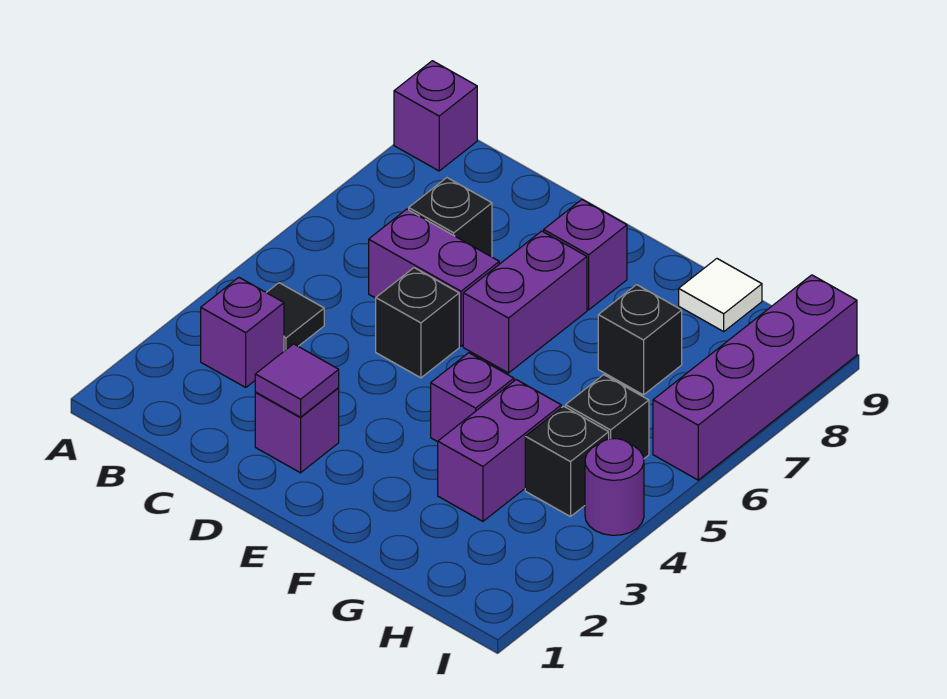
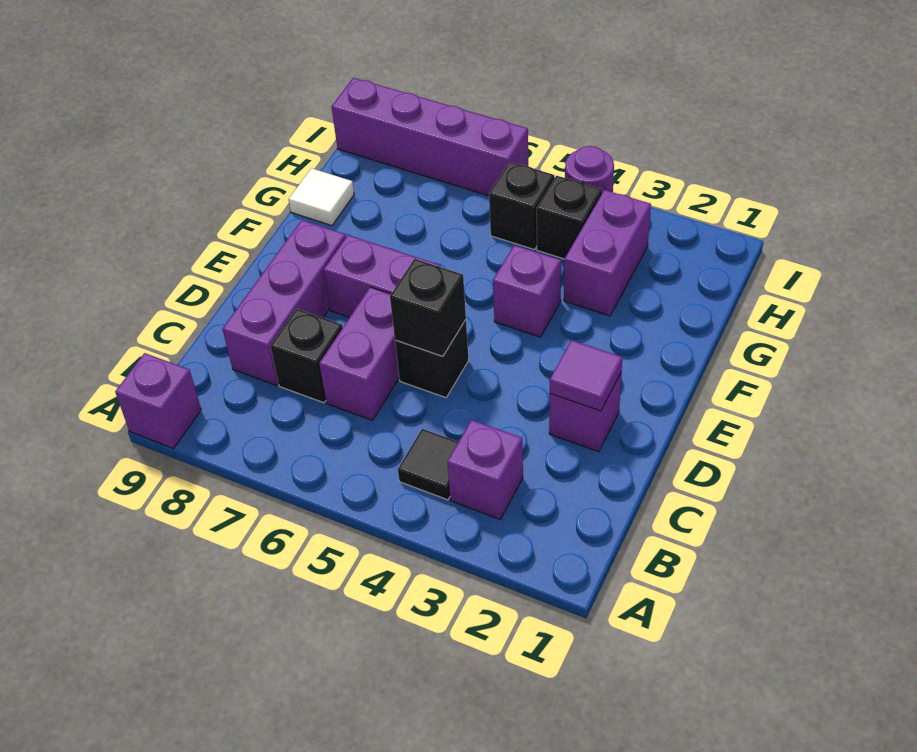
purple brick E8 level 1 -> purple brick C8:E8 level 1
purple brick G3:G4 level 1 -> purple brick G3:H3 level 1
black brick G7 level 1 -> black brick D5 level 2

